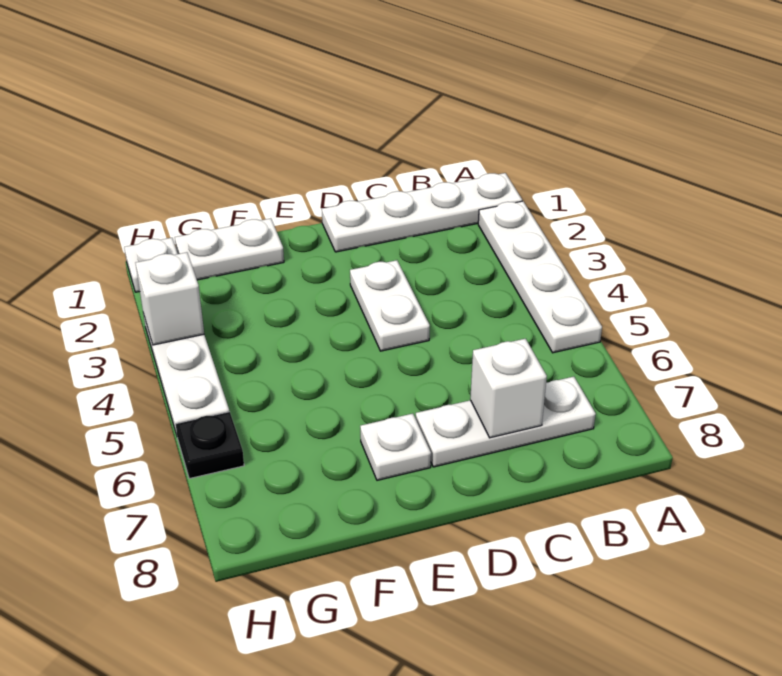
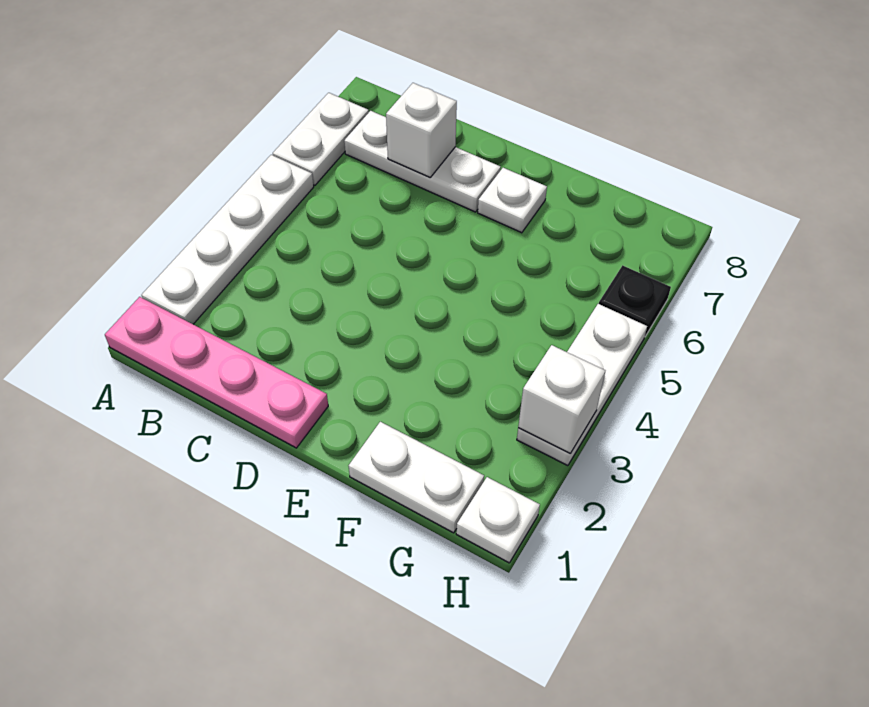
white plate A1:D1 level 1 -> pink plate A1:D1 level 1
white plate D3:D4 level 1 -> white plate A6:A7 level 1

